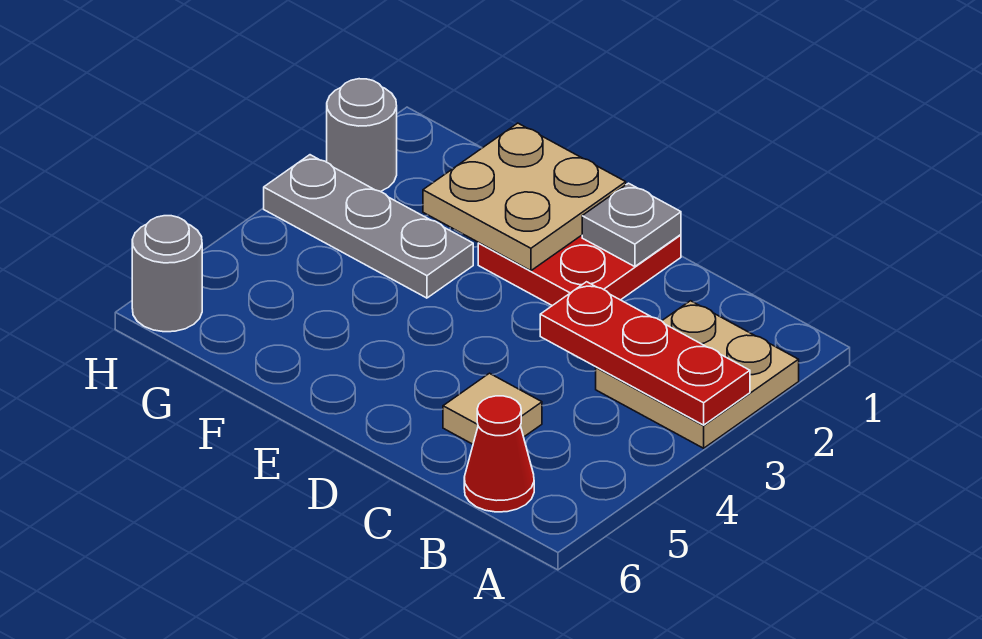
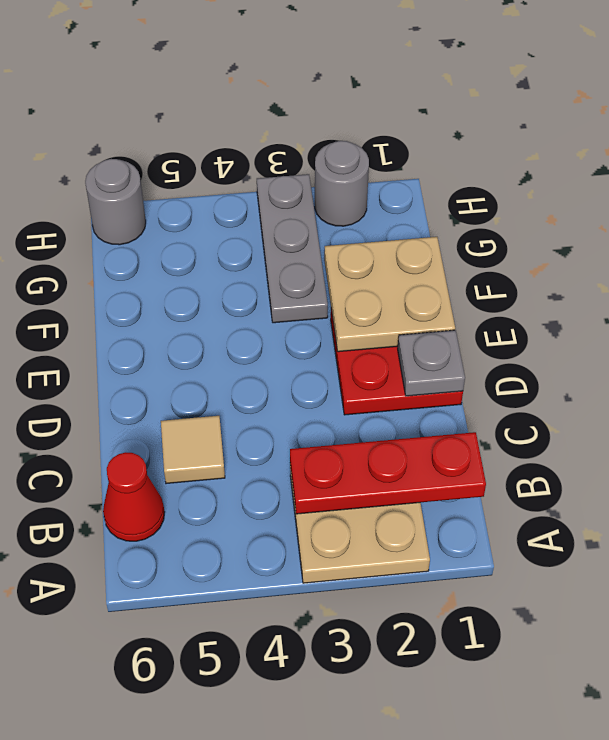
red plate A3:C3 level 2 -> red plate B1:B3 level 2

